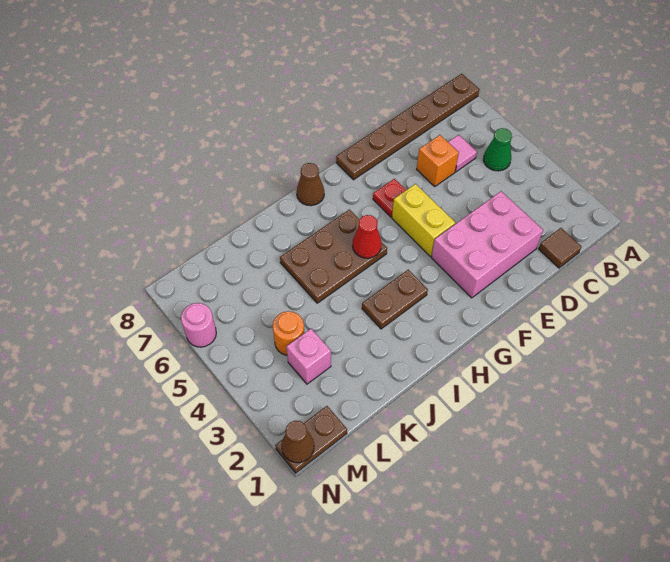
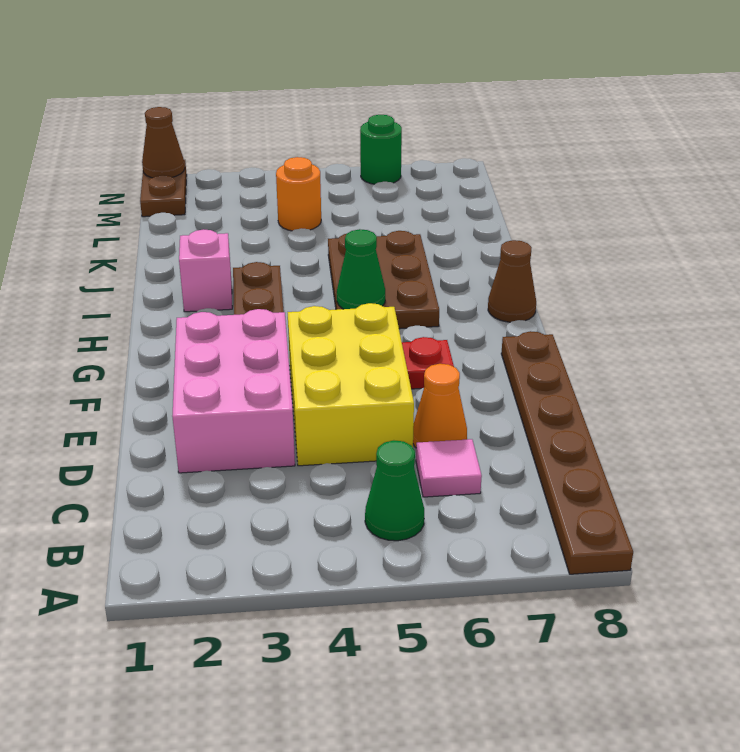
brown tile C1 level 1 -> none
orange brick D6 level 1 -> orange cone D6 level 1
yellow brick F4:F5 level 1 -> yellow brick D4:F5 level 1
red cone H5 level 2 -> green cone H5 level 2
pink brick L3 level 1 -> pink brick I2 level 1
pink round brick N6 level 1 -> green round brick N6 level 1

